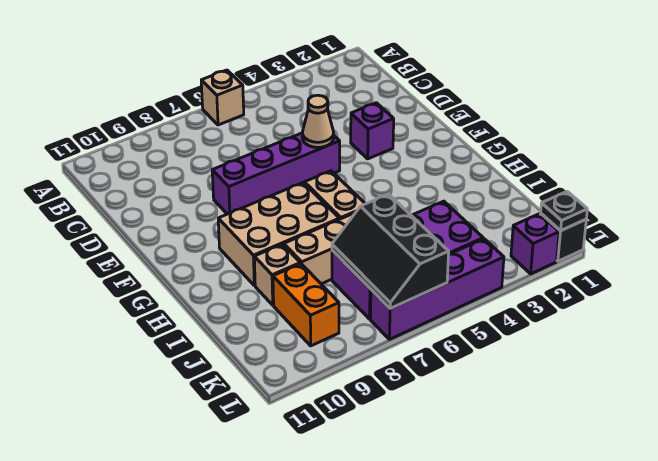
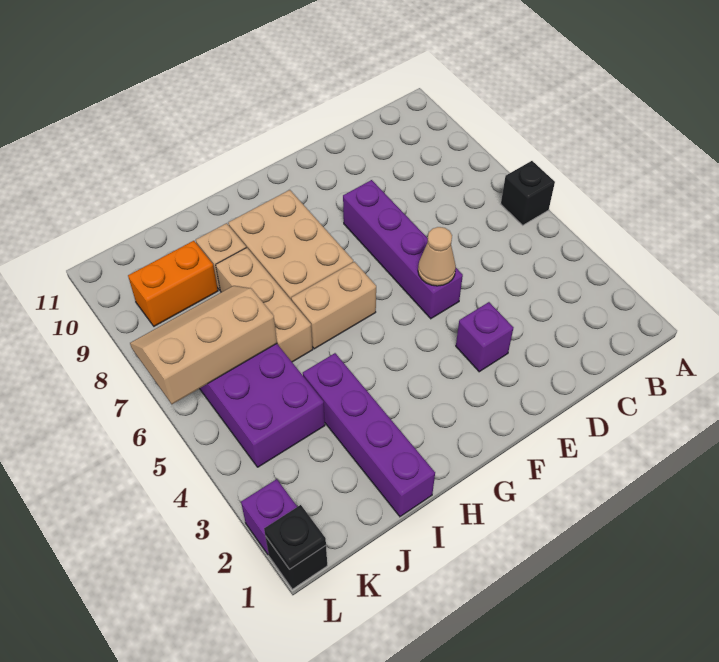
tan brick A6 level 1 -> black brick A6 level 1
black slope J6:L7 level 2 top 6 -> tan slope J6:L7 level 2 top 6
purple brick L4:L7 level 1 -> purple brick I1:I4 level 1

